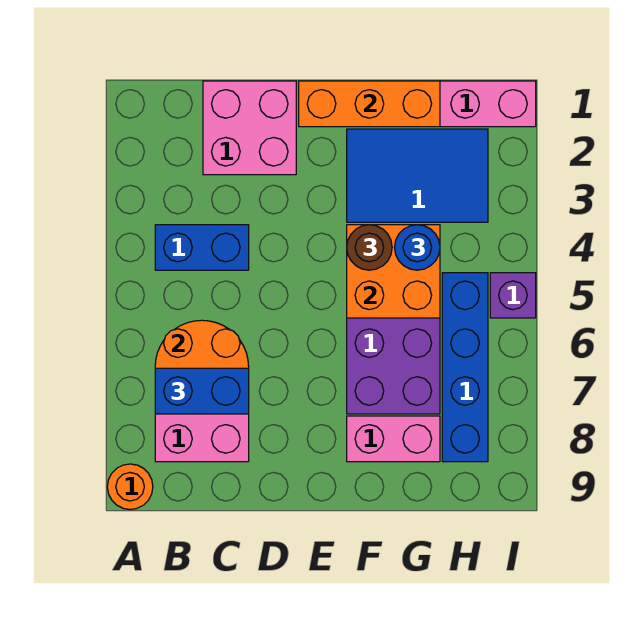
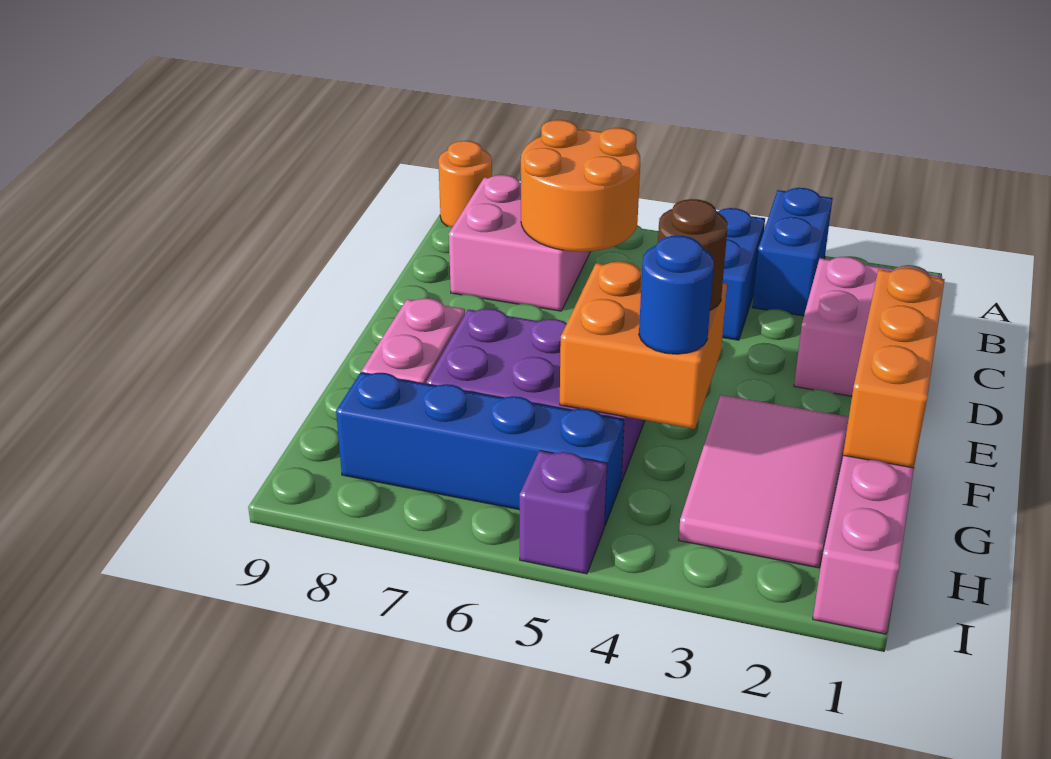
blue brick B7:C7 level 3 -> blue brick A3:B3 level 1
blue tile F2:H3 level 1 -> pink tile F2:H3 level 1

